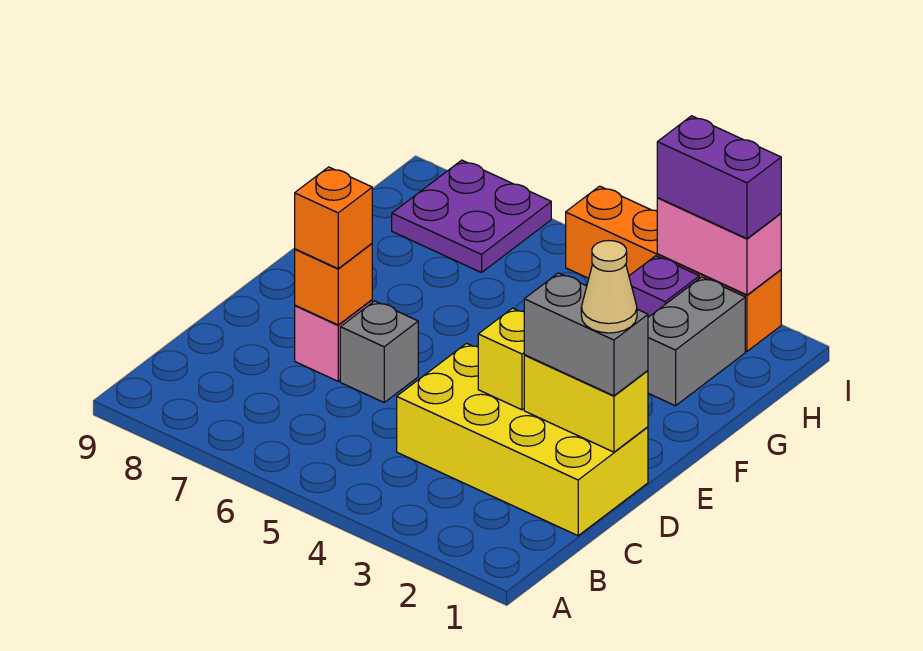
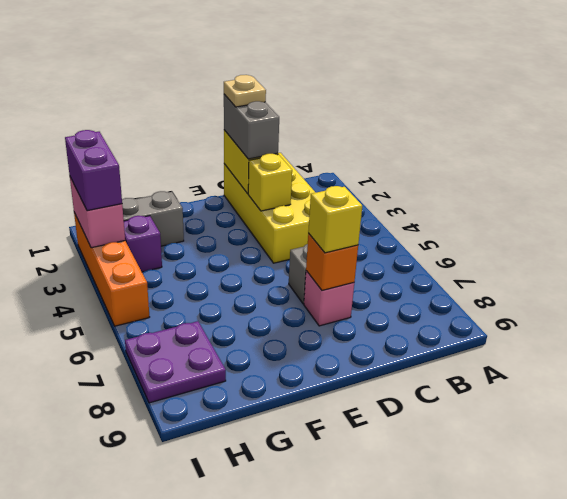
tan cone D1 level 4 -> tan plate D1 level 4
orange brick D7 level 3 -> yellow brick D7 level 3

